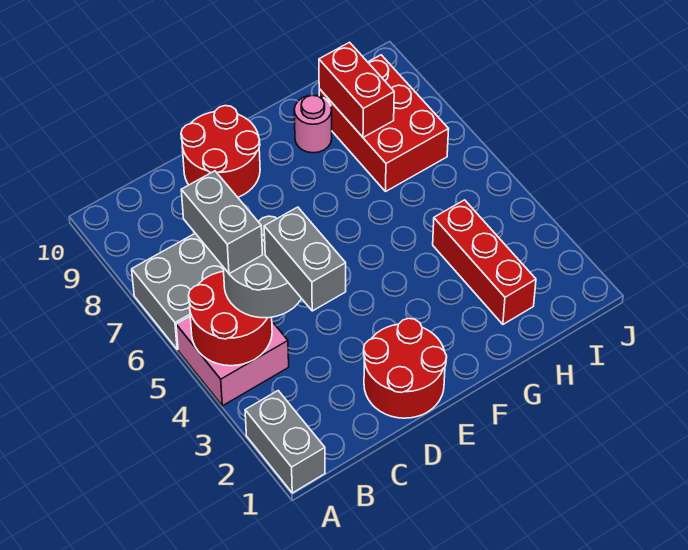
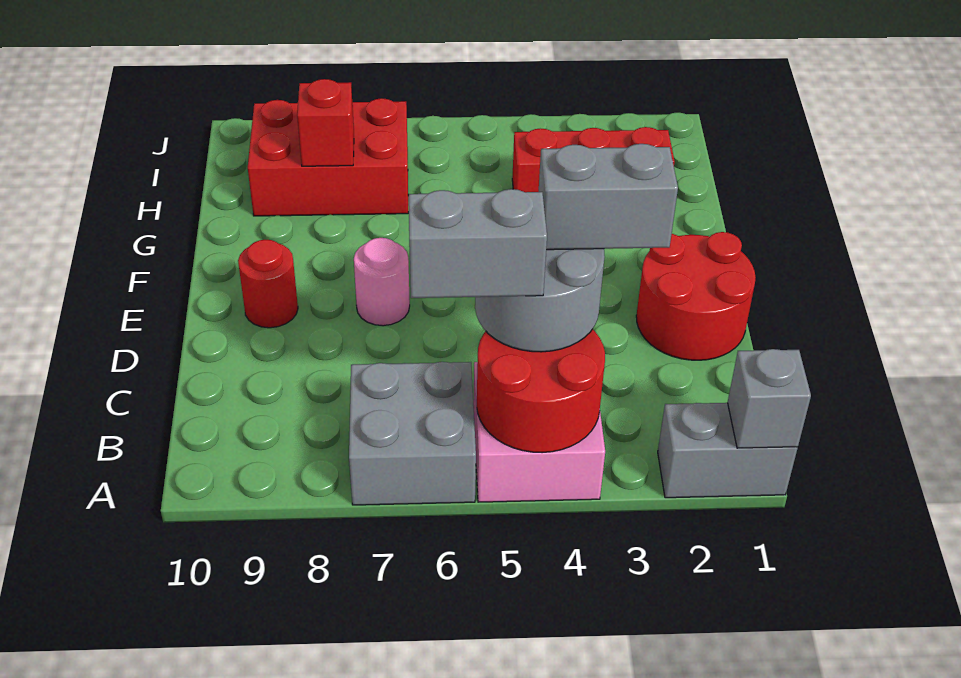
none -> grey brick A1 level 2
red round brick D9:E10 level 1 -> red round brick E9 level 1
pink round brick G9 level 1 -> pink round brick E7 level 1
red brick H8:H9 level 2 -> red brick H8 level 2

